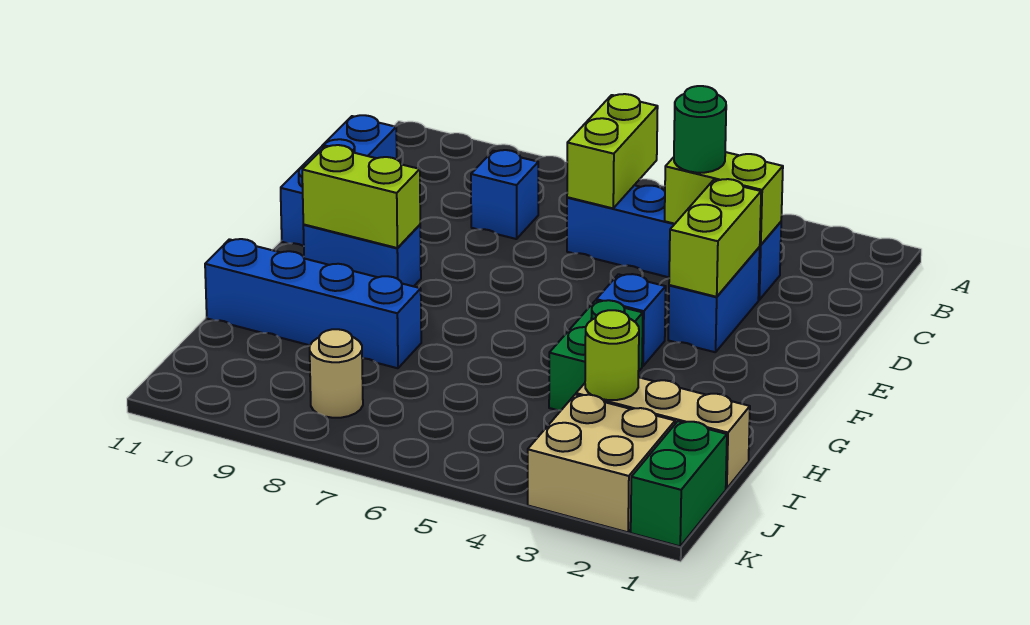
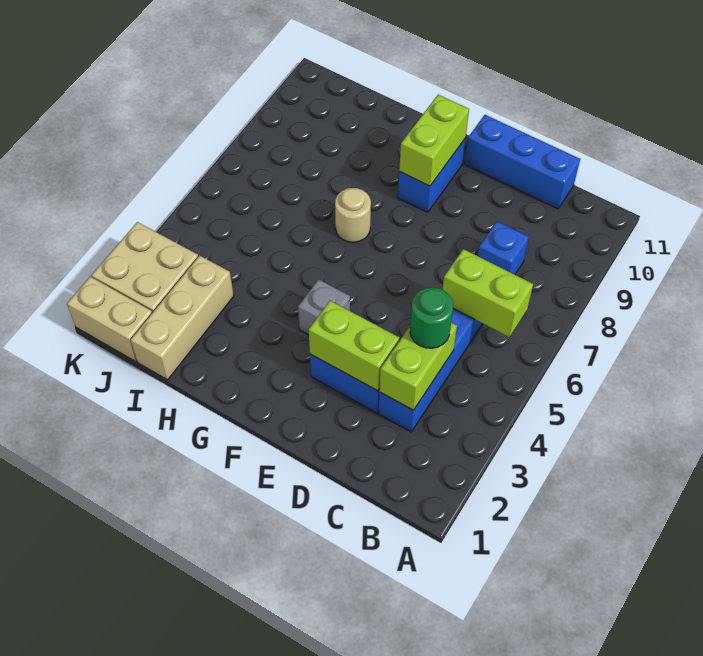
blue brick F4 level 1 -> grey brick F4 level 1
green brick G4:H4 level 1 -> none
blue brick H8:H11 level 1 -> none
lime round brick I3 level 2 -> none
green brick J1:K1 level 1 -> tan brick J1:K1 level 1
tan round brick J8 level 1 -> tan round brick G7 level 1

